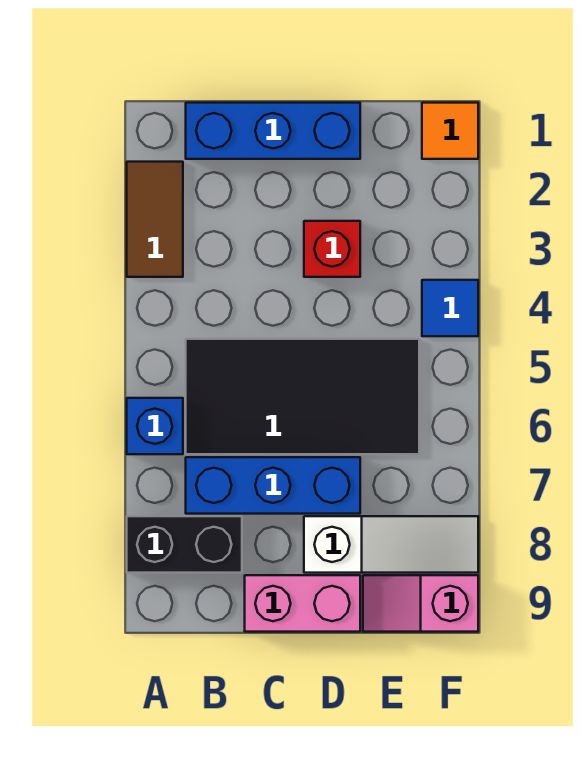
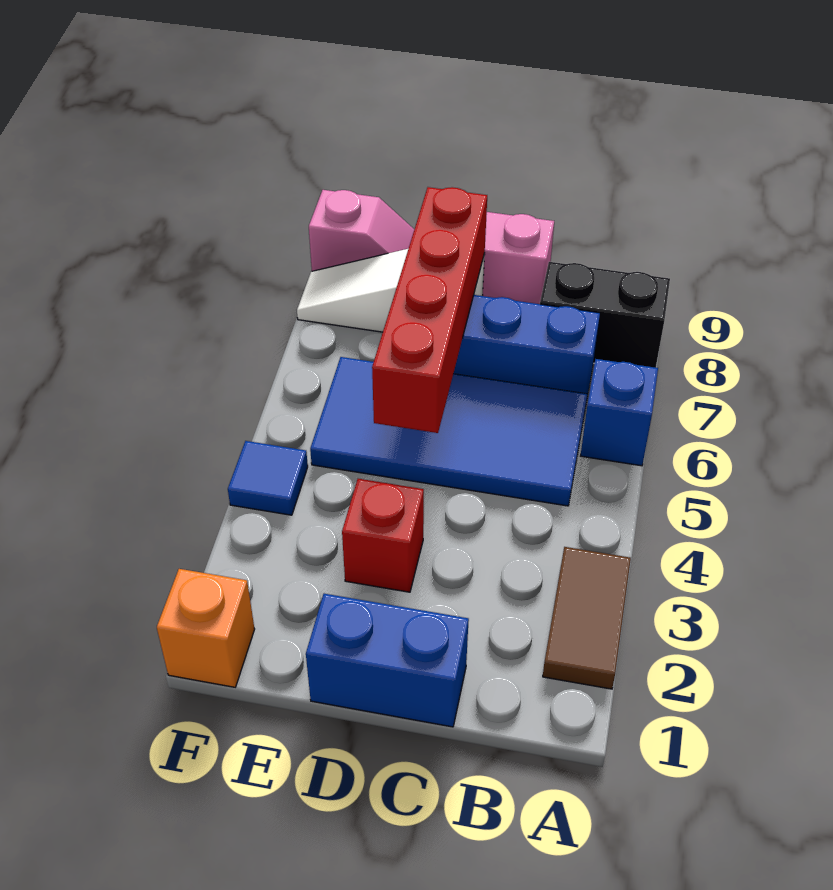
blue brick B1:D1 level 1 -> blue brick C1:D1 level 1
black tile B5:E6 level 1 -> blue tile B5:E6 level 1
none -> red brick D5:D8 level 2
orange tile F1 level 1 -> orange brick F1 level 1

